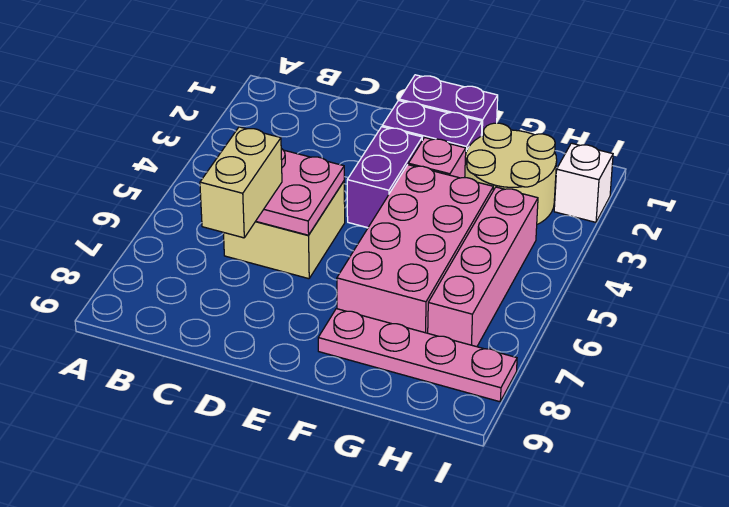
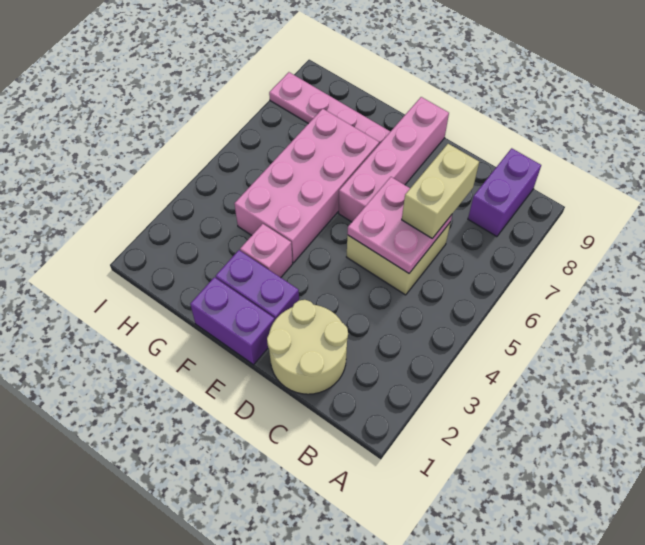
purple brick E3:E4 level 1 -> purple brick B8:B9 level 1
tan round brick G2:H3 level 1 -> tan round brick C1:D2 level 1
pink brick H4:H7 level 1 -> pink brick E6:E9 level 1
white brick I2 level 1 -> none

